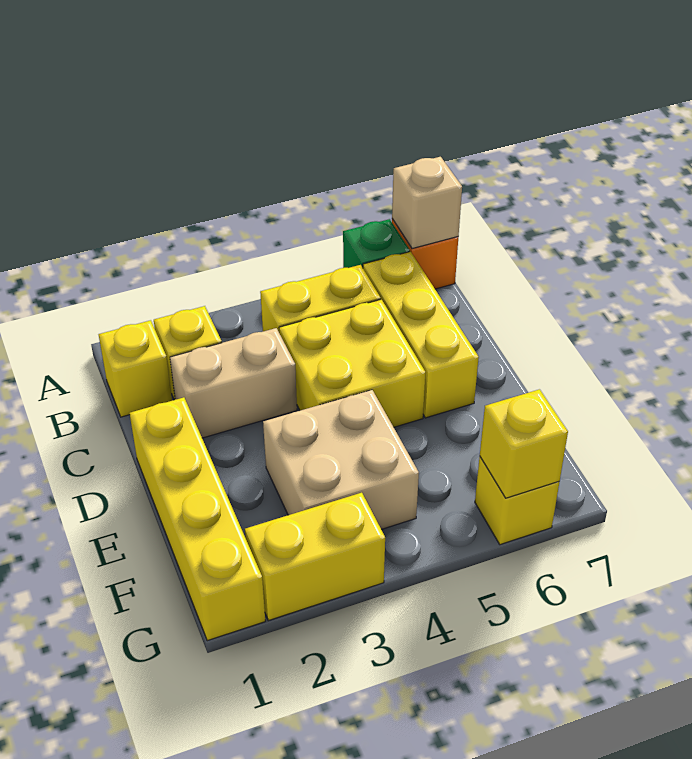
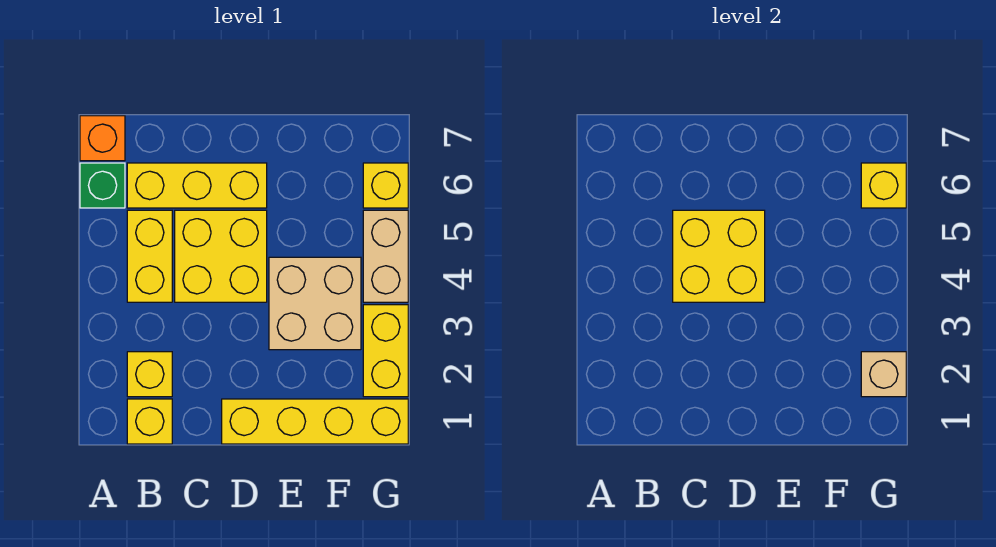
tan brick A7 level 2 -> tan brick G2 level 2
tan brick C2:C3 level 1 -> tan brick G4:G5 level 1
none -> yellow brick C4:D5 level 2

